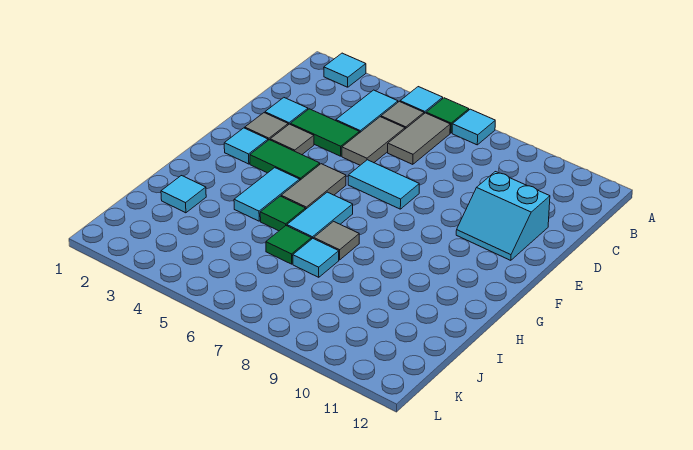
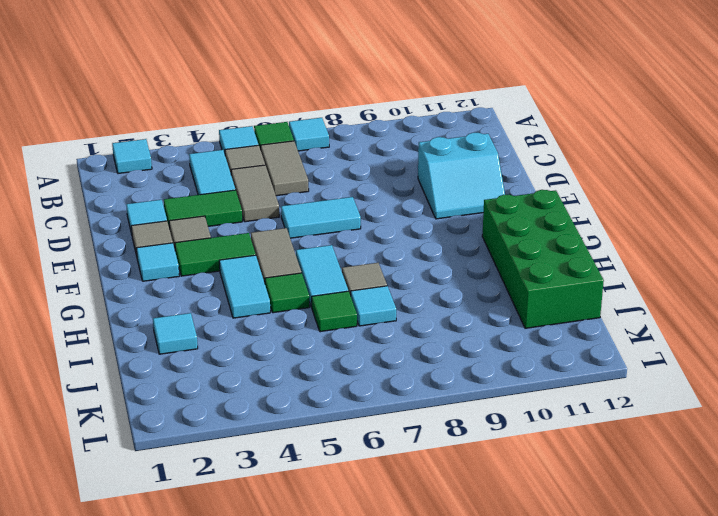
none -> green brick G11:J12 level 1

